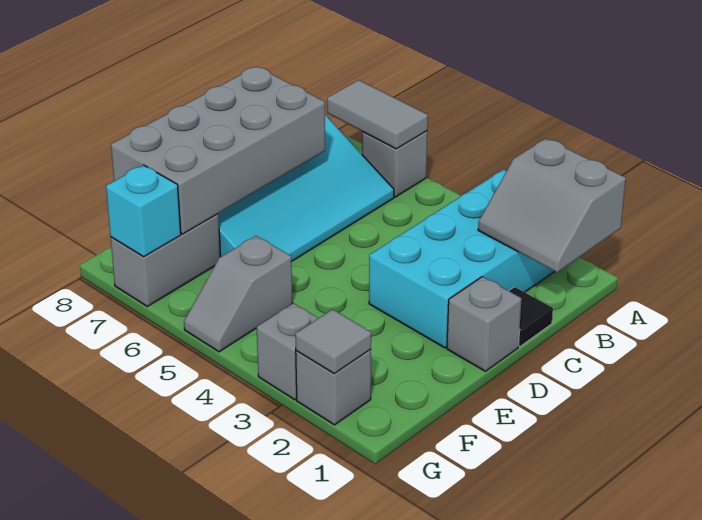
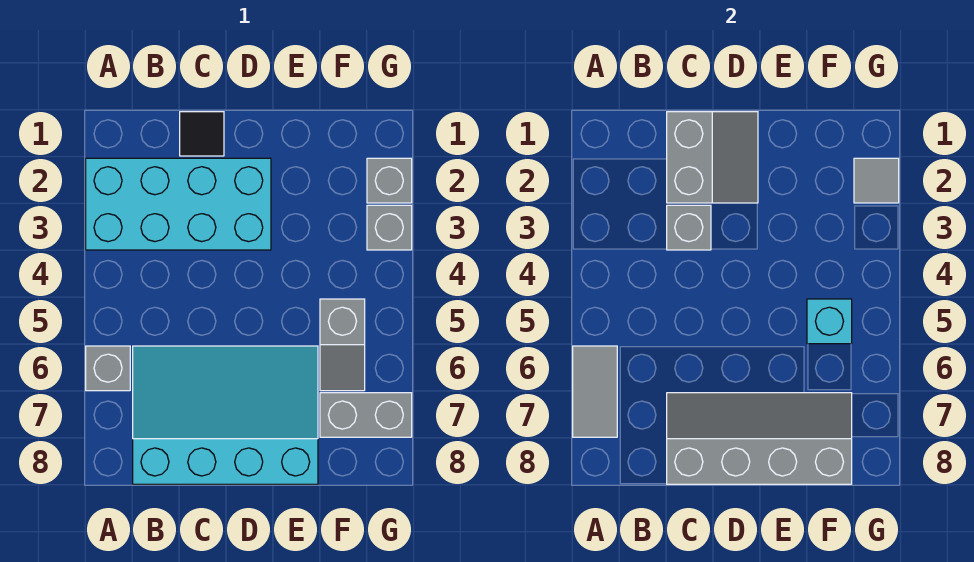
grey slope A1:B2 level 2 top A -> grey slope C1:D2 level 2 top C
grey brick C7:F8 level 2 -> grey slope C7:F8 level 2 top 8
grey brick D1 level 1 -> grey brick C3 level 2
grey slope F5:G5 level 1 top F -> grey slope F5:F6 level 1 top 5
cyan brick G7 level 2 -> cyan brick F5 level 2

